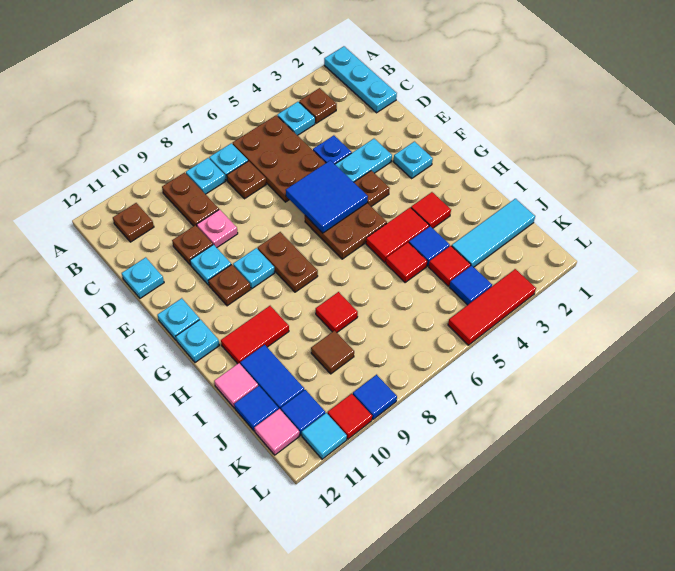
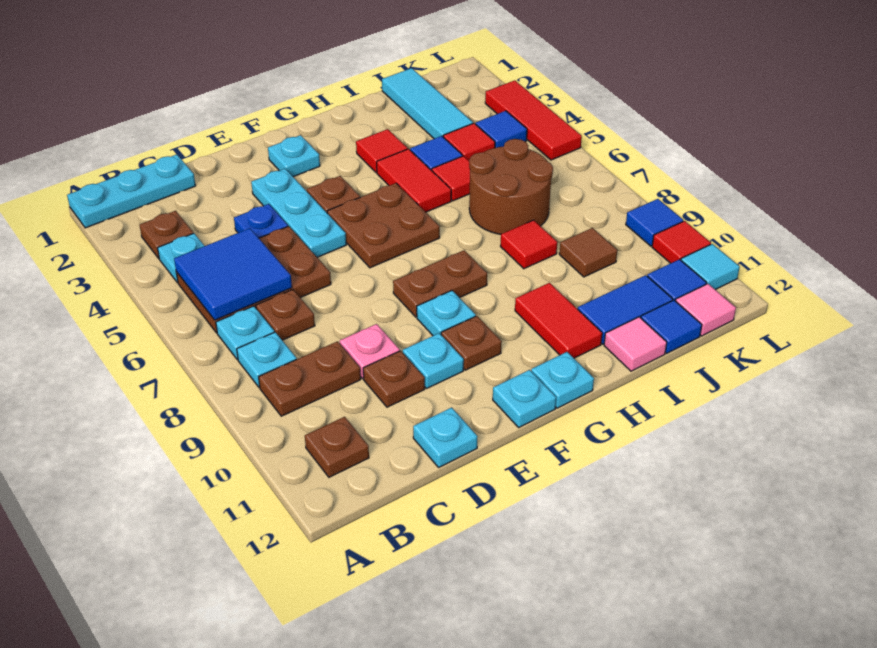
blue tile E5:F6 level 2 -> blue tile B5:C6 level 2
none -> brown round brick I6:J7 level 1

